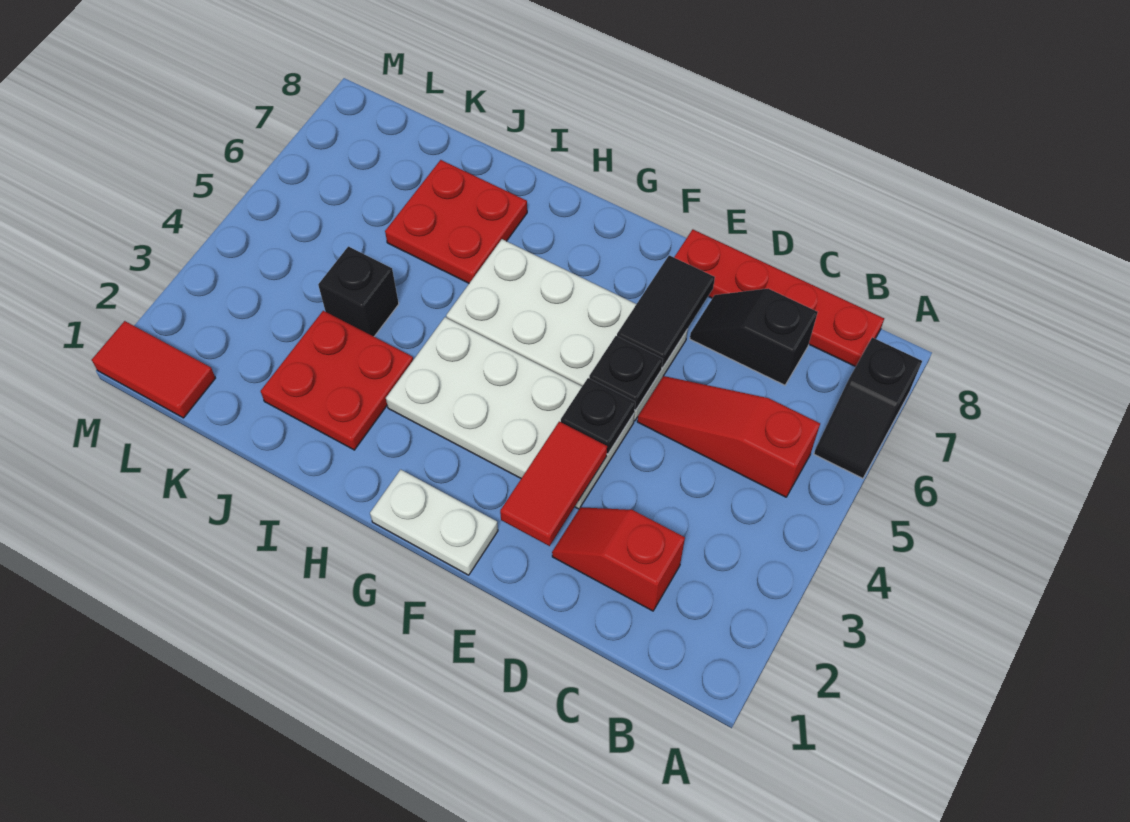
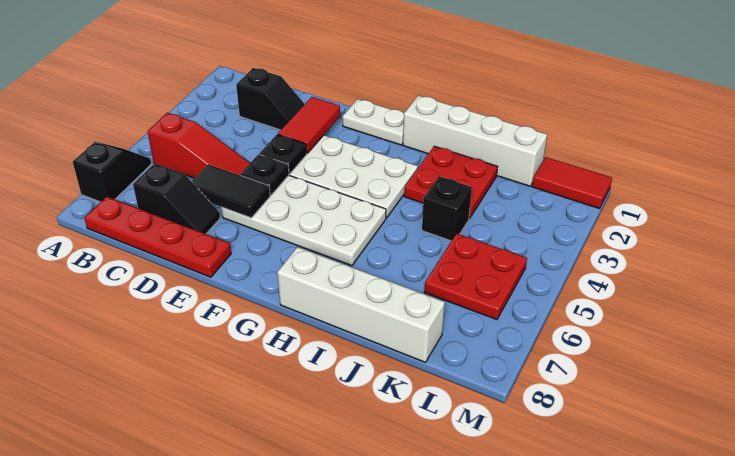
red slope C2:D2 level 1 top C -> black slope C2:D2 level 1 top C
black tile E6:E7 level 2 -> black tile D6:E6 level 2
none -> white brick H1:K1 level 1
none -> white brick H8:K8 level 1
red plate I6:J7 level 1 -> red plate K5:L6 level 1

